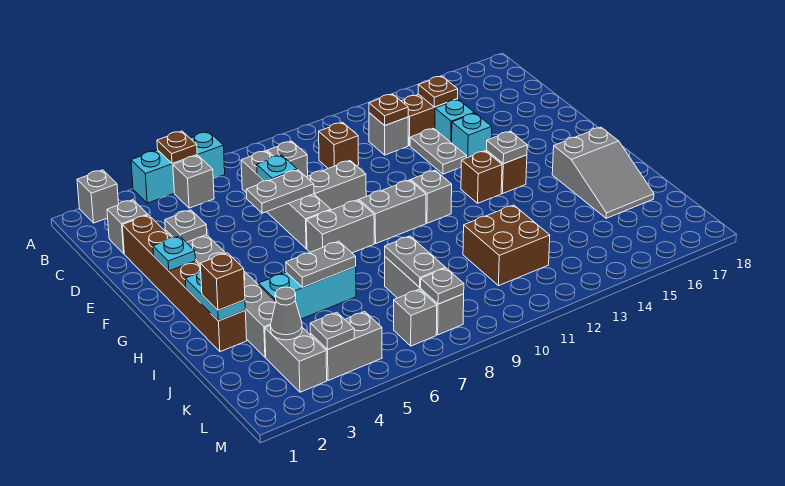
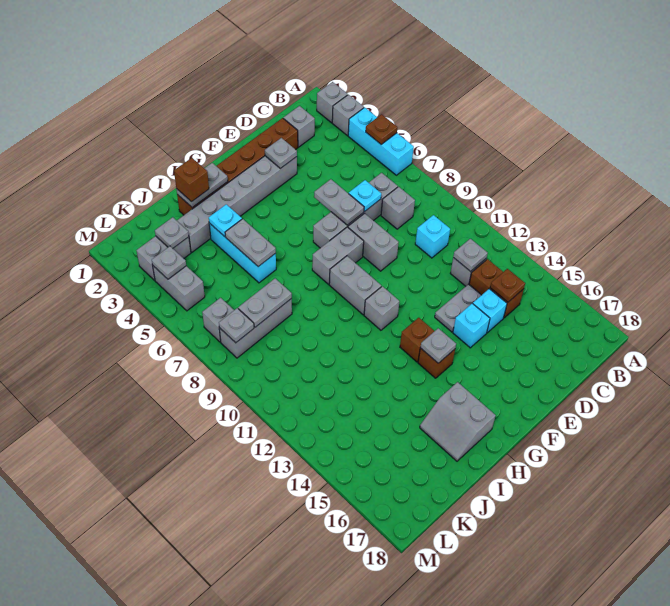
grey brick B5 level 1 -> grey brick A3 level 1
brown brick C10 level 1 -> cyan brick C10 level 1
brown plate C12 level 2 -> grey plate C12 level 2
cyan plate F2 level 2 -> cyan plate I4 level 2
grey brick G7:G8 level 1 -> grey brick F8:G8 level 1
cyan plate H2:I2 level 2 -> grey plate H2:I2 level 2
grey slope H16:J17 level 1 top H -> grey slope H16:I17 level 1 top H
brown brick J11:K12 level 1 -> none
grey cone K3 level 2 -> grey plate K3 level 2

